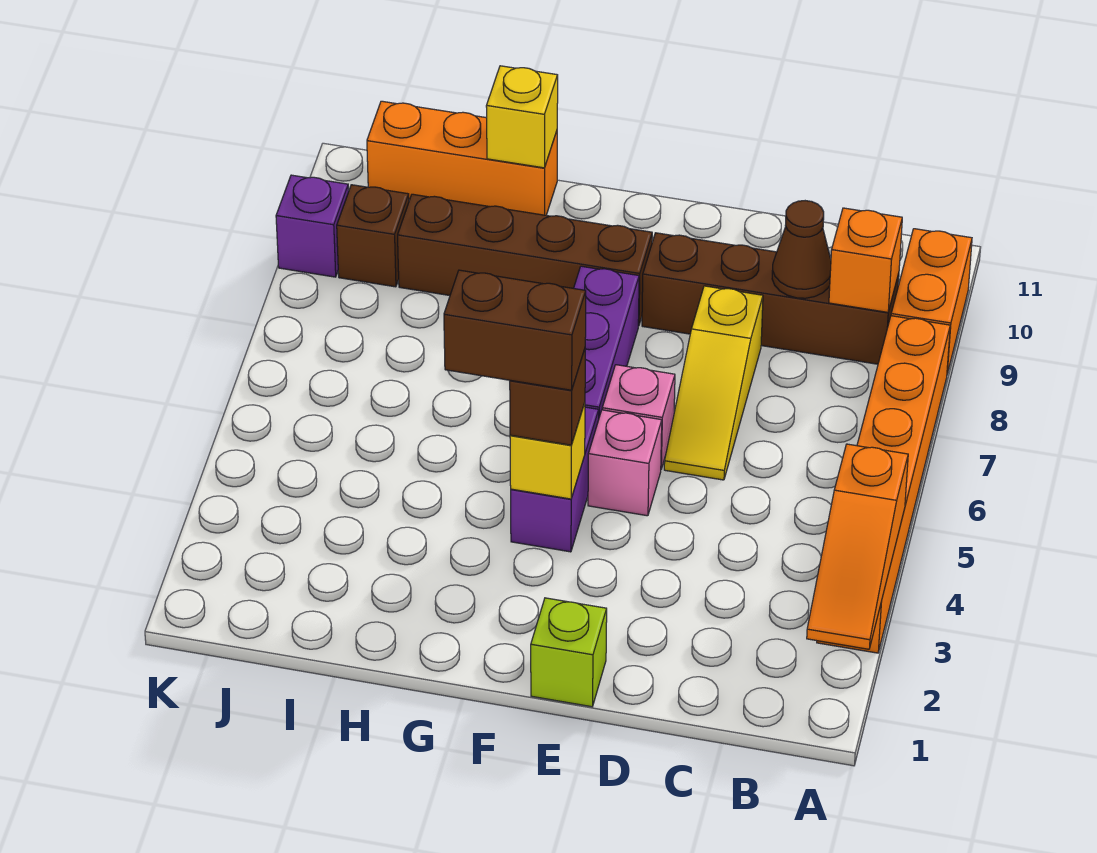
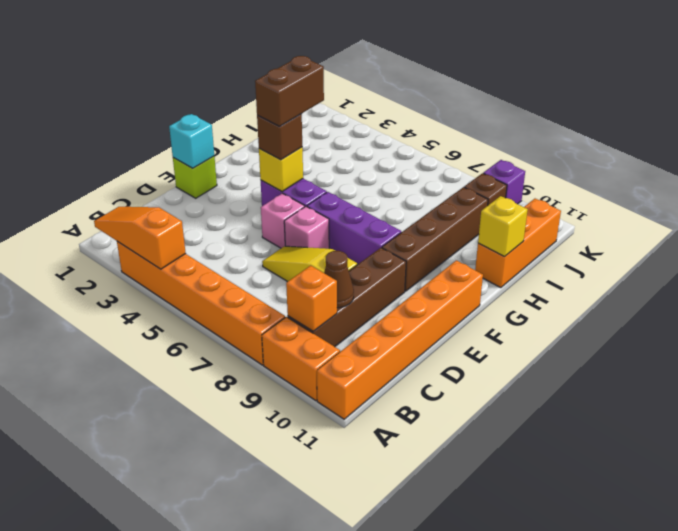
none -> orange brick A11:F11 level 1
none -> cyan brick E1 level 2

